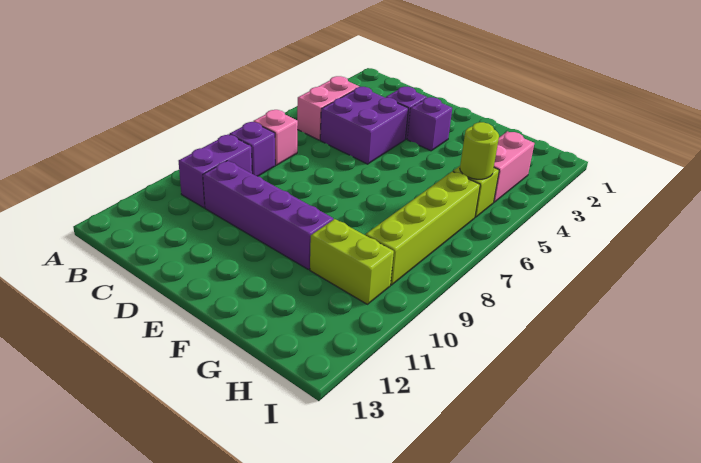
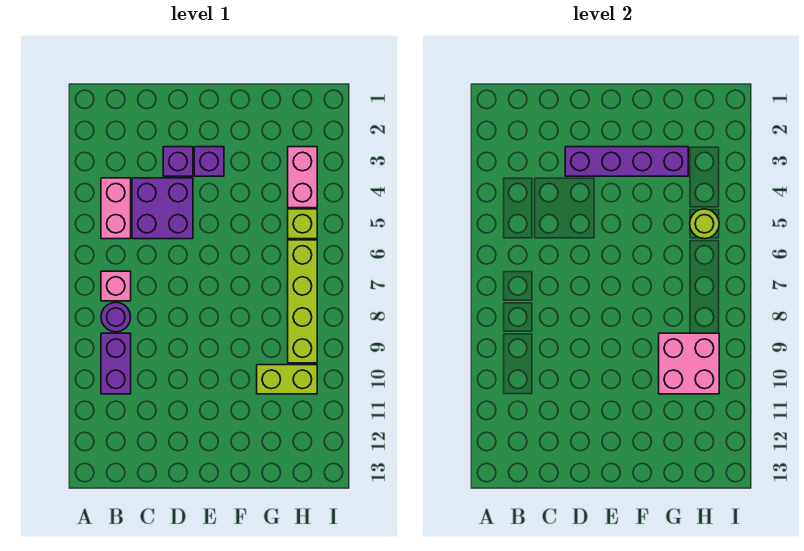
purple brick B8 level 1 -> purple round brick B8 level 1
purple brick C10:F10 level 1 -> purple brick D3:G3 level 2
none -> pink brick G9:H10 level 2

